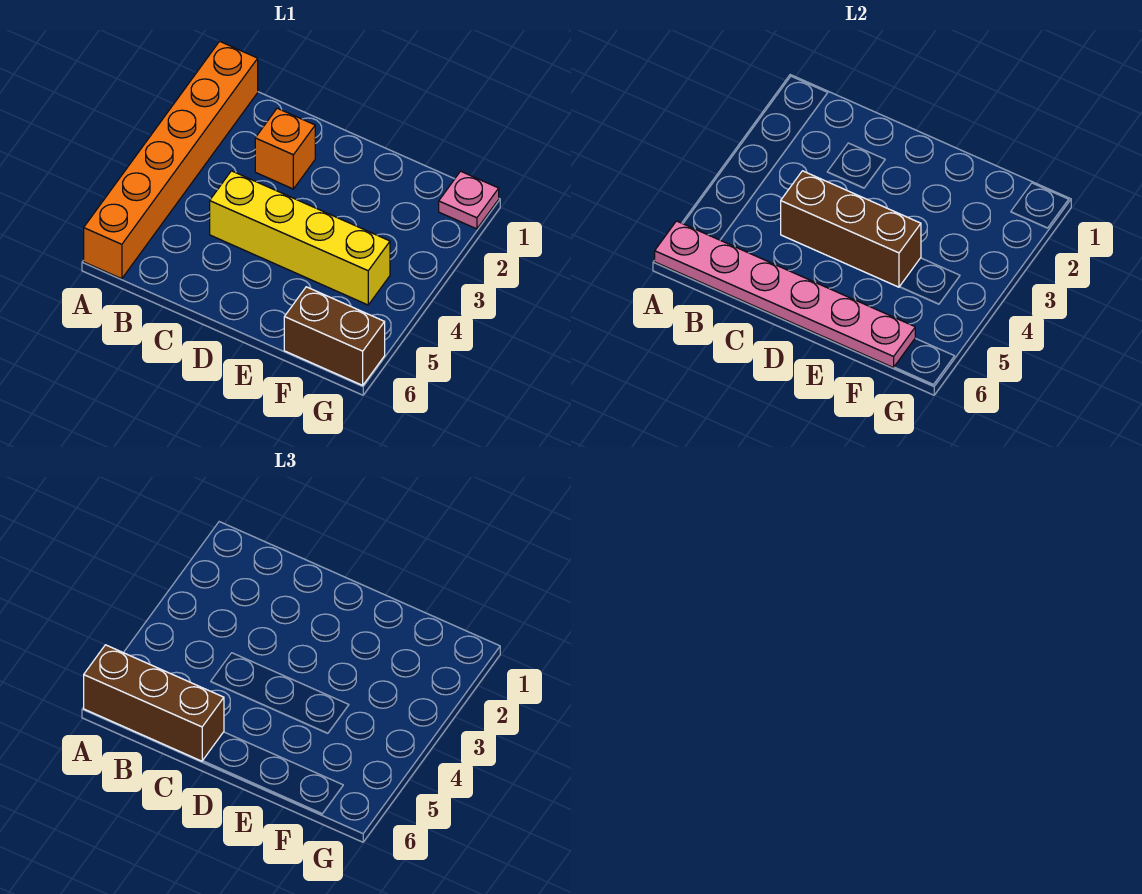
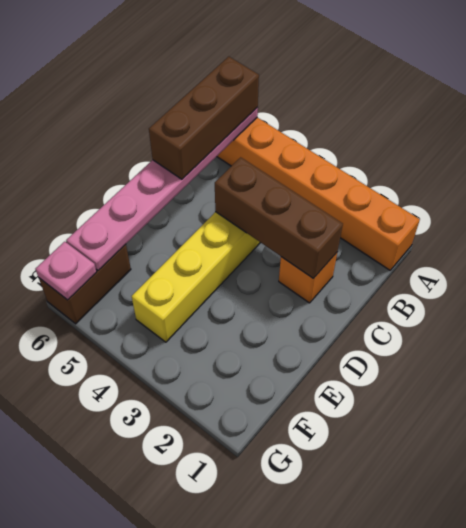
brown brick C4:E4 level 2 -> brown brick C2:C4 level 2
pink plate G1 level 1 -> pink plate G6 level 2

